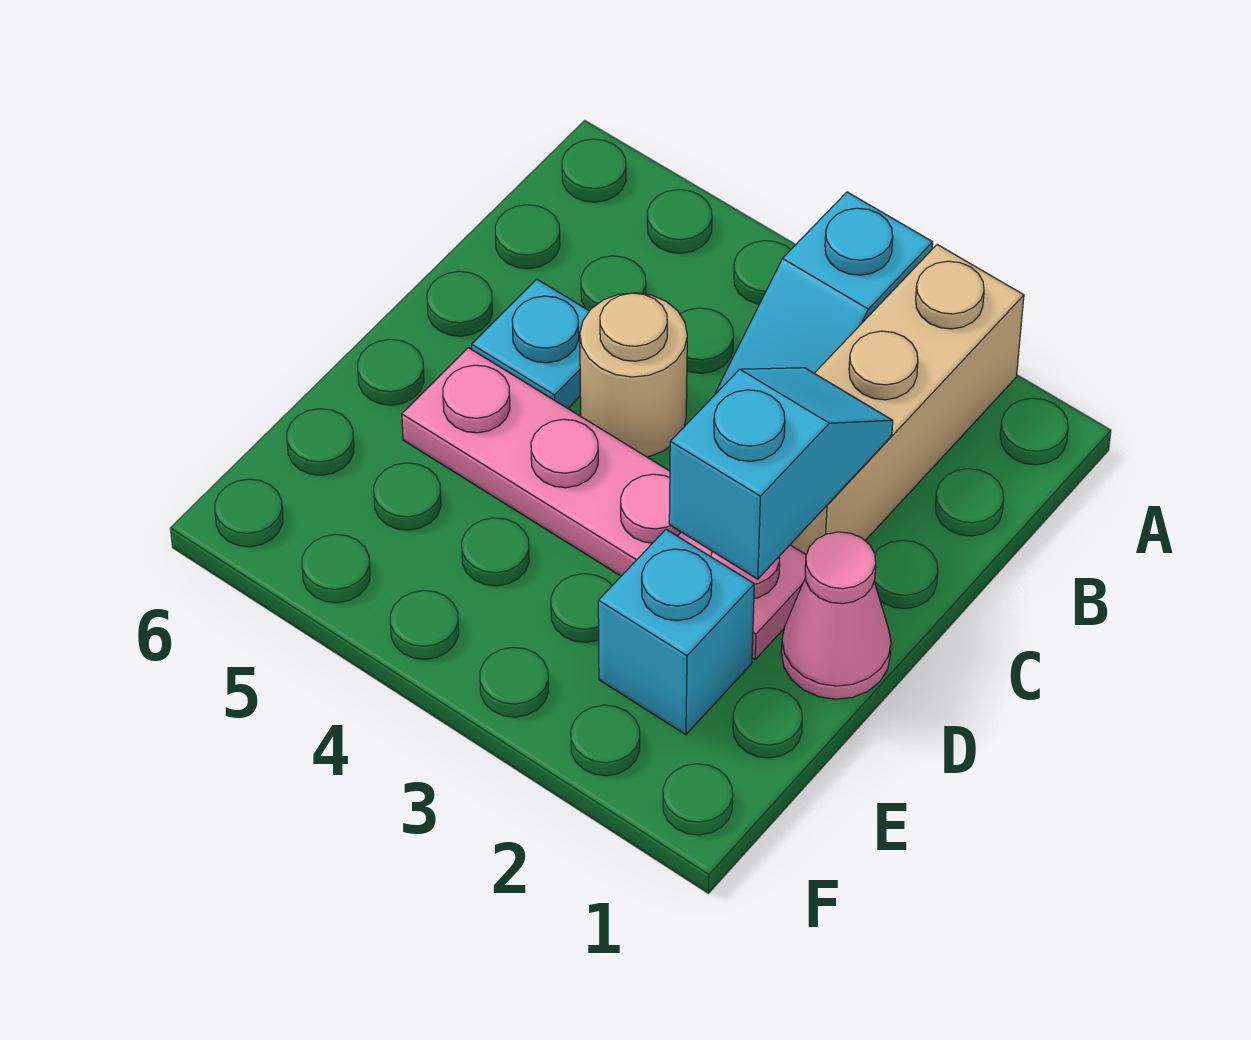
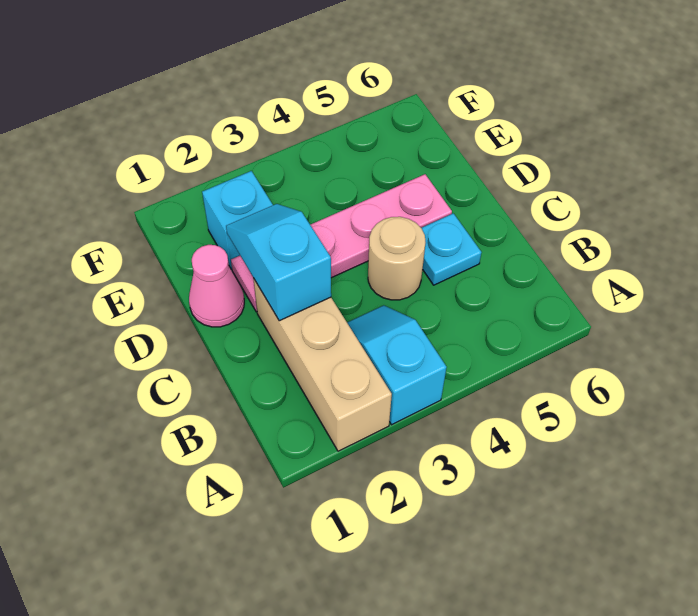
cyan slope C2:D2 level 2 top D -> cyan slope C2:D2 level 2 top C

